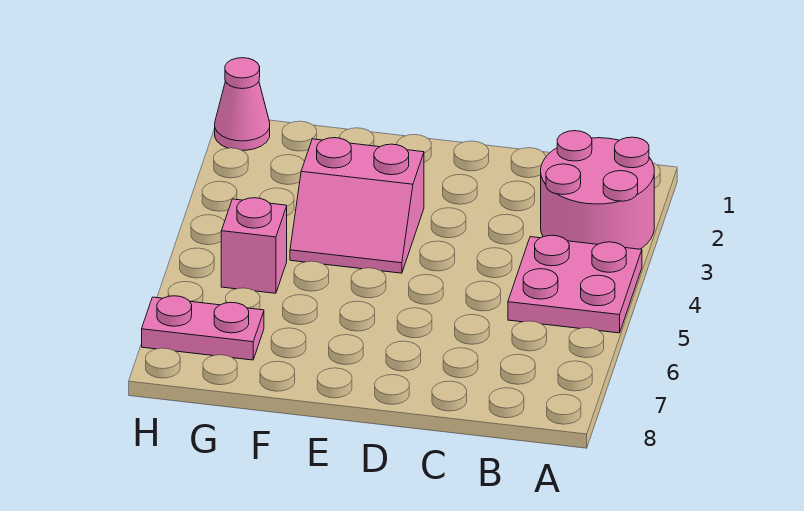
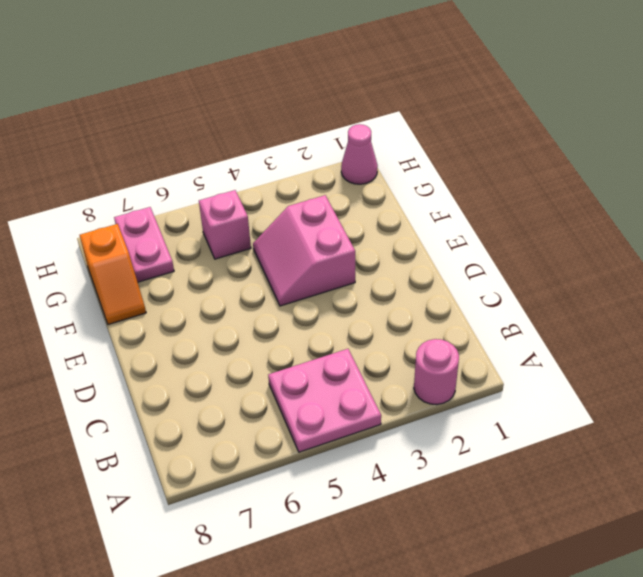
pink round brick A2:B3 level 1 -> pink round brick A2 level 1
none -> orange slope F8:G8 level 1 top G

